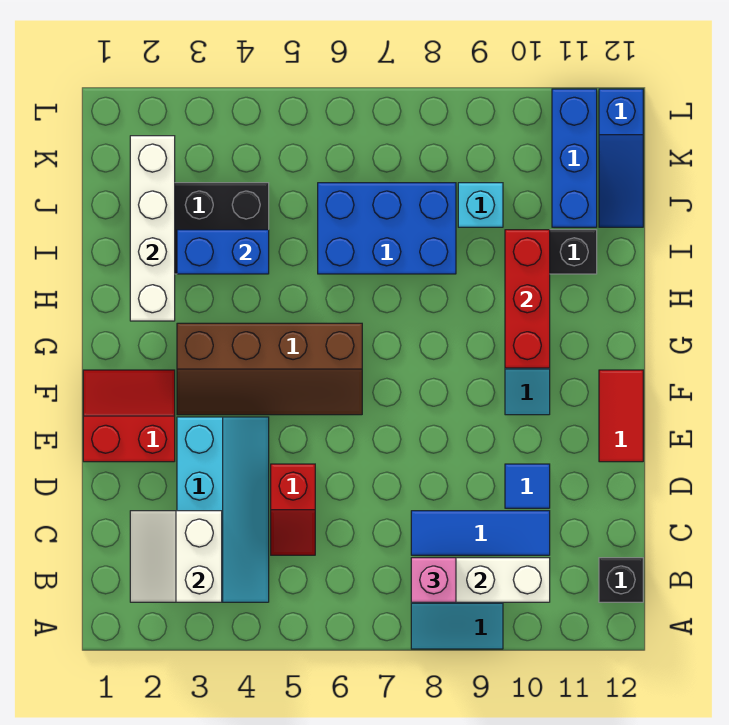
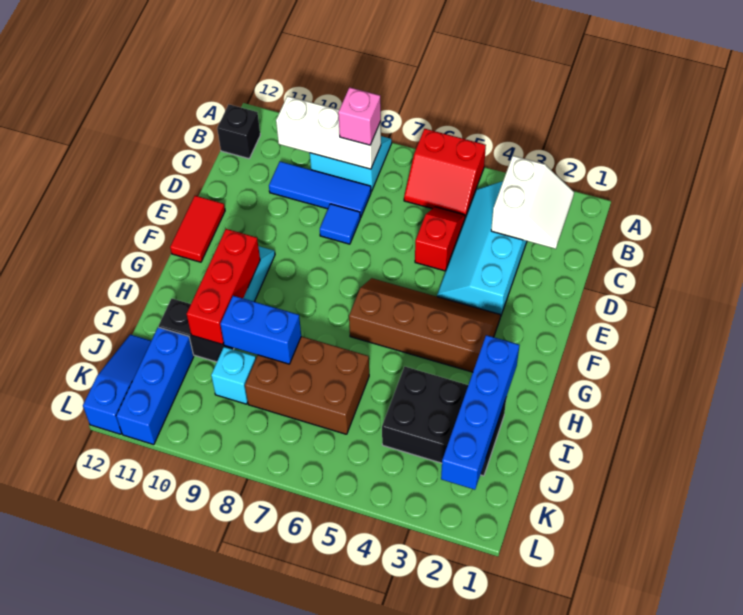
blue tile D10 level 1 -> blue tile D8 level 1
red slope E1:F2 level 1 top E -> red slope A5:B6 level 1 top A
white brick H2:K2 level 2 -> blue brick H2:K2 level 2
blue brick I3:I4 level 2 -> blue brick I8:I9 level 2
blue brick I6:J8 level 1 -> brown brick I6:J8 level 1

